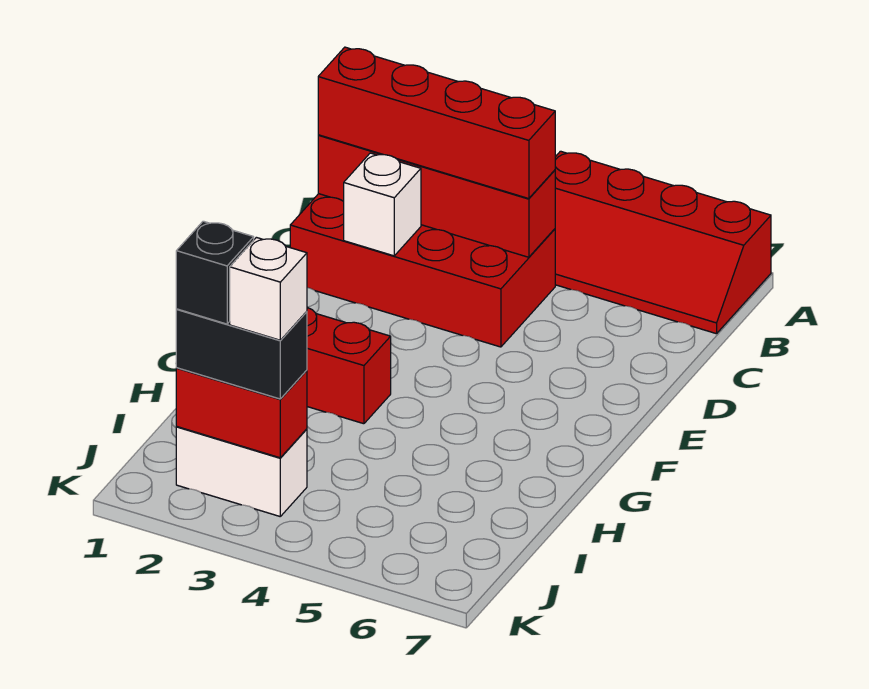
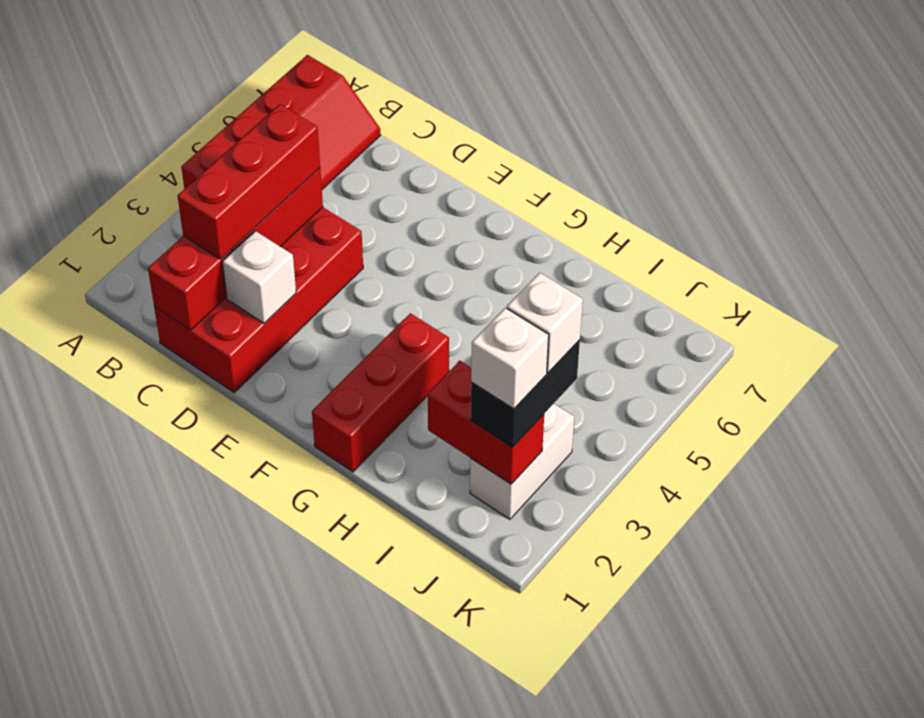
red brick C1:C4 level 3 -> red brick C2:C4 level 3
red brick J2:J3 level 2 -> red brick I2:J2 level 2
black brick J2 level 4 -> white brick J2 level 4

